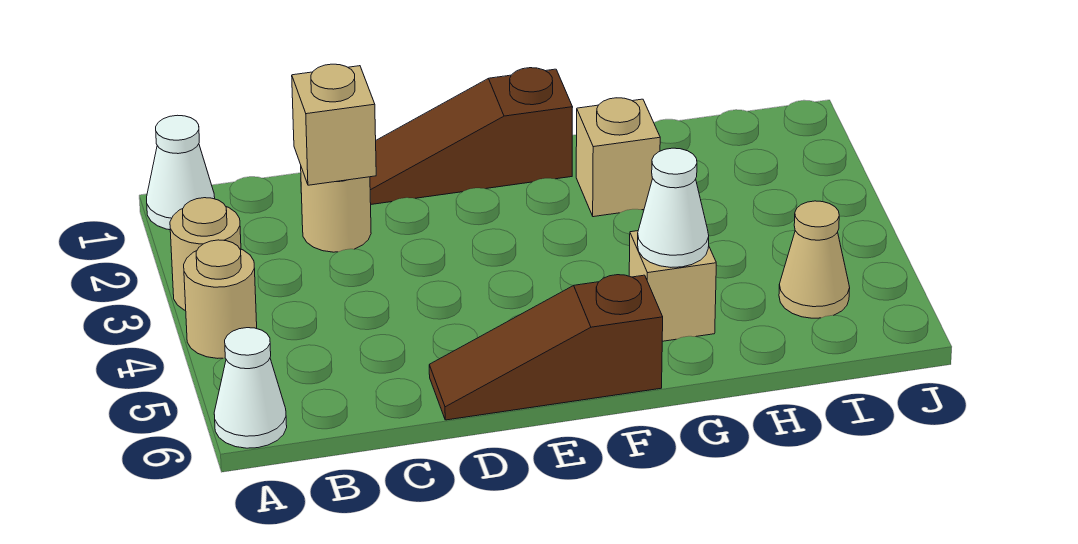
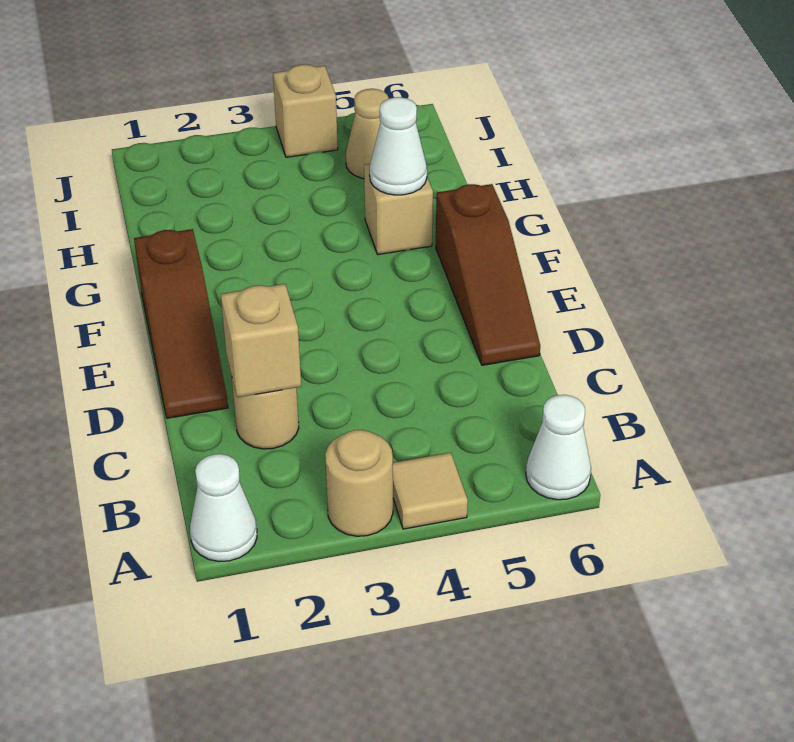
tan round brick A4 level 1 -> tan tile A4 level 1
tan brick G2 level 1 -> tan brick J4 level 1

